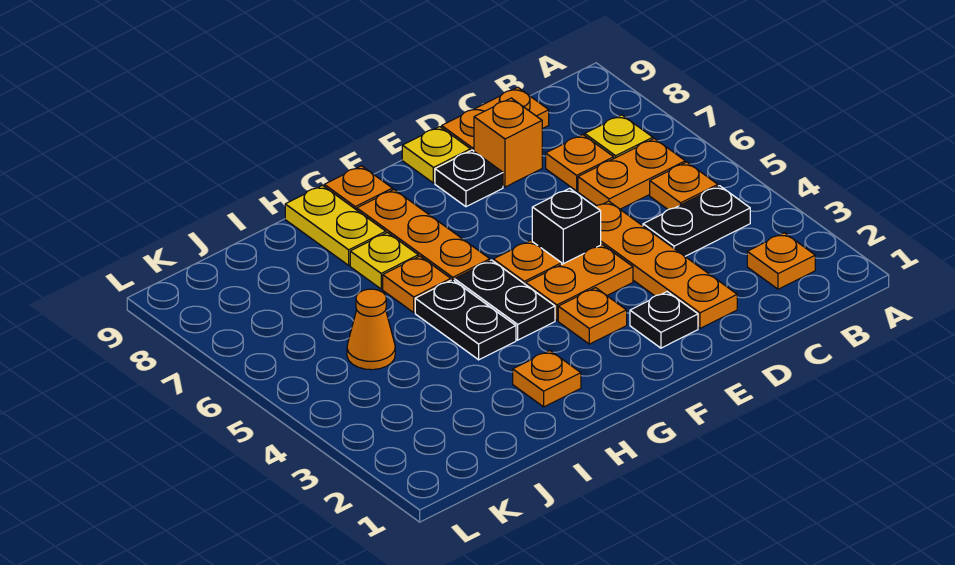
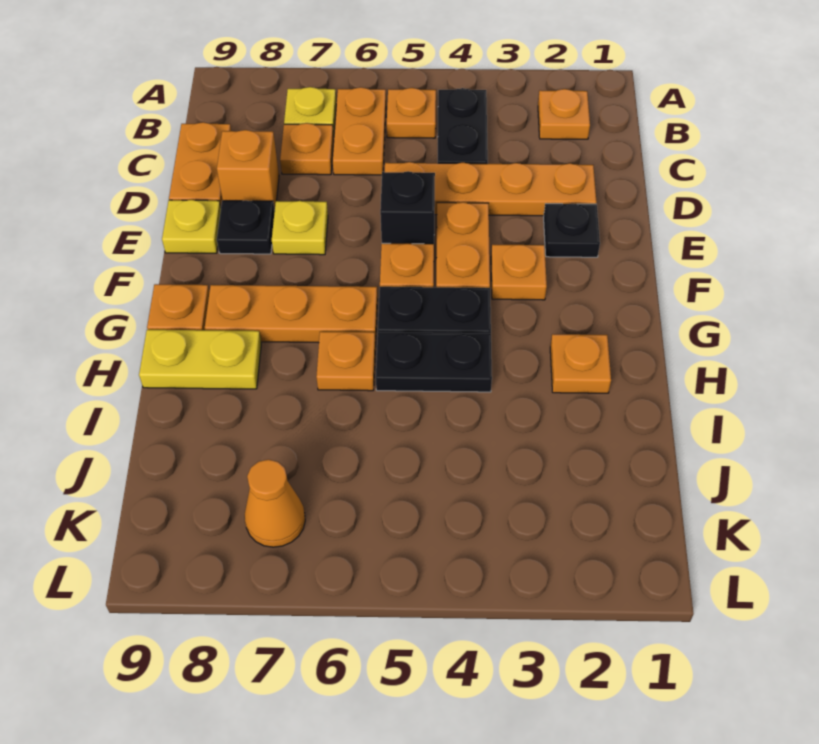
yellow plate H7 level 1 -> yellow plate E7 level 1
orange cone J5 level 1 -> orange cone K7 level 1

